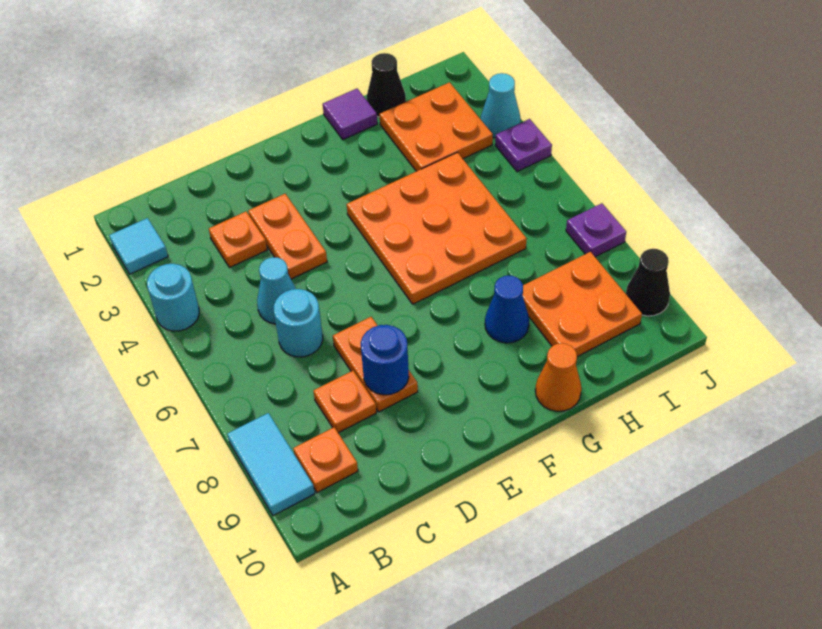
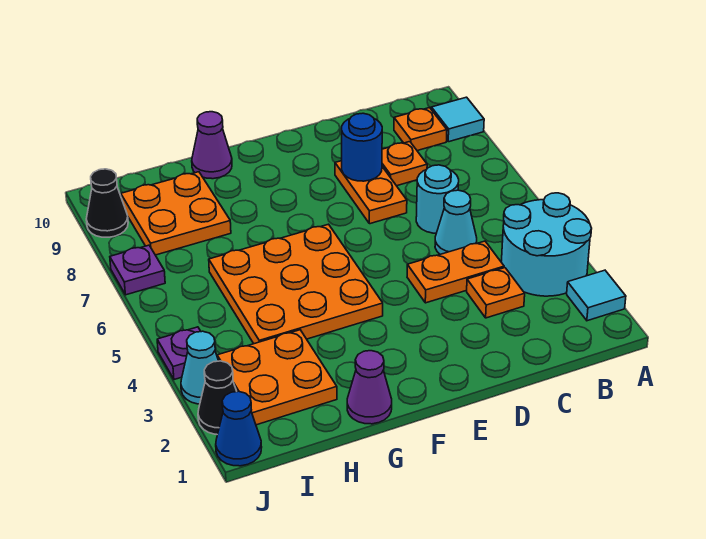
cyan round brick A4 level 1 -> cyan round brick A3:B4 level 1
cyan tile A8:A9 level 1 -> cyan tile A9 level 1
orange plate D3:D4 level 1 -> orange plate C4:D4 level 1
purple tile G1 level 1 -> purple cone G1 level 1
blue cone G8 level 1 -> blue cone J1 level 1
orange cone G10 level 1 -> purple cone G10 level 1
black cone H1 level 1 -> black cone J2 level 1

